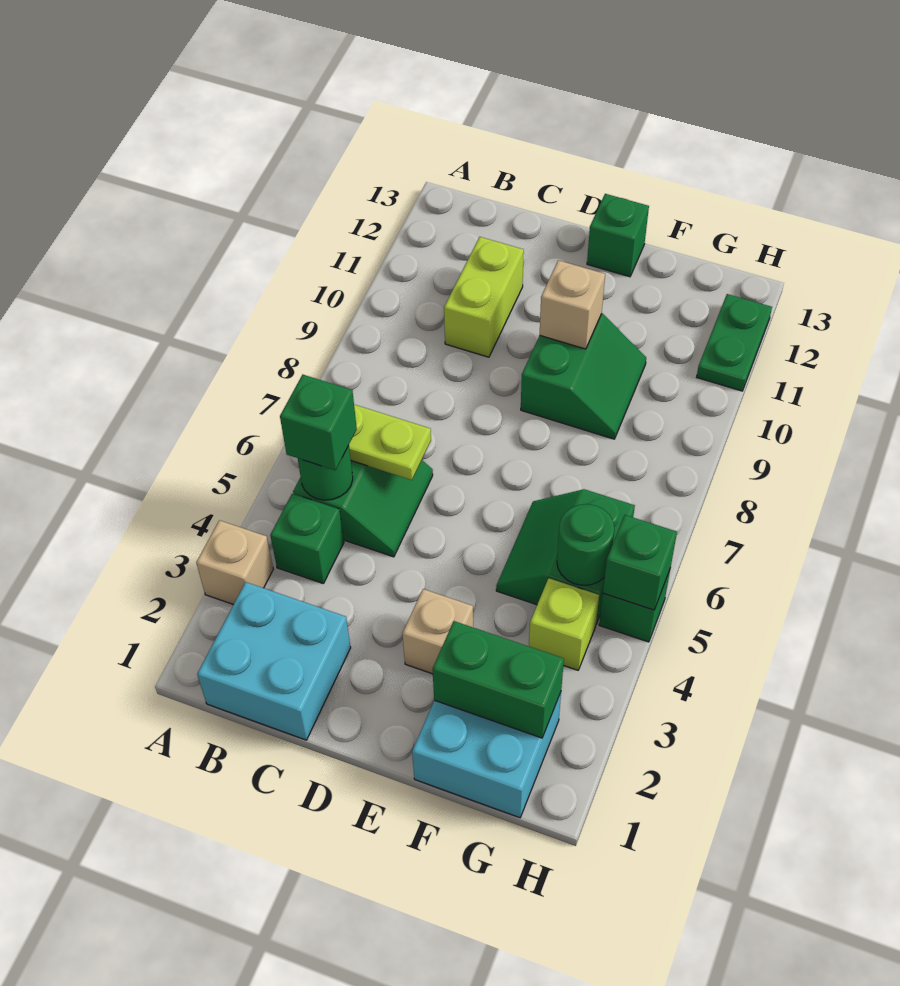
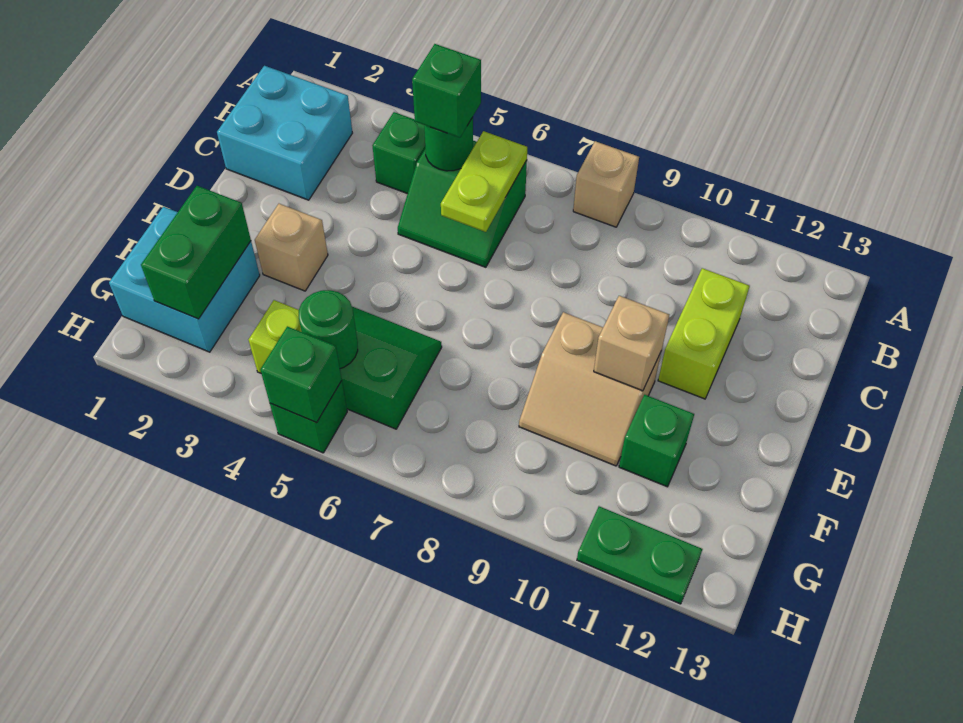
tan brick A3 level 1 -> tan brick A8 level 1
lime brick C10:C11 level 1 -> lime brick C11:D11 level 1
green slope E9:F10 level 1 top E -> tan slope E9:F10 level 1 top E
green brick E13 level 1 -> green brick F11 level 1

